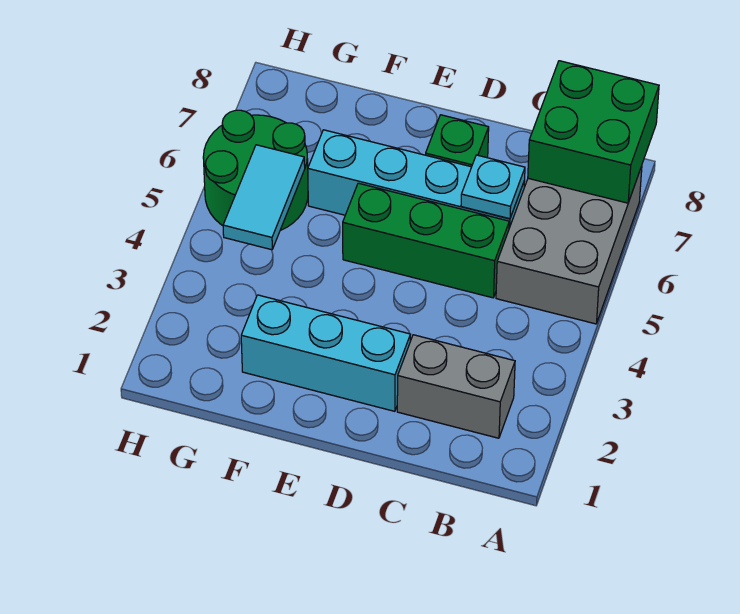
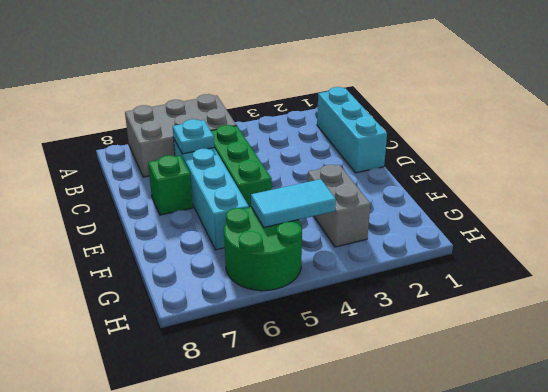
green brick A7:B8 level 2 -> none
grey brick B2:C2 level 1 -> grey brick F3:G3 level 1
cyan brick D2:F2 level 1 -> cyan brick B1:D1 level 1

